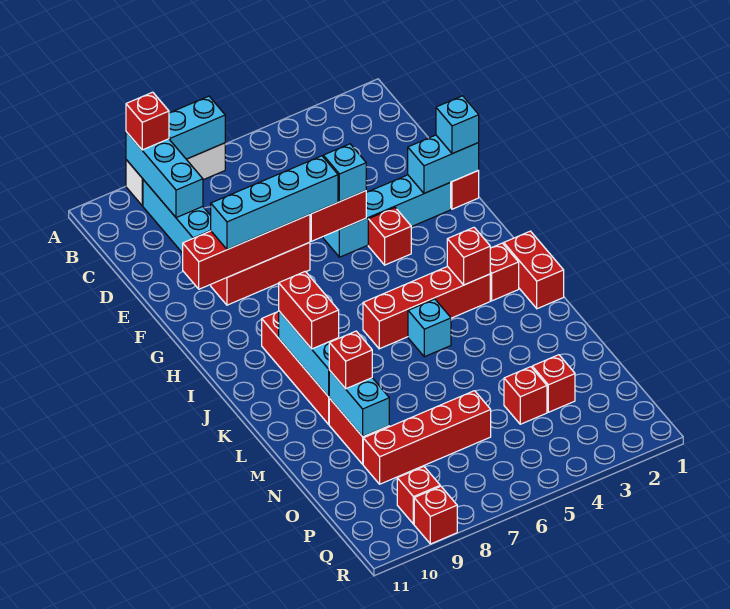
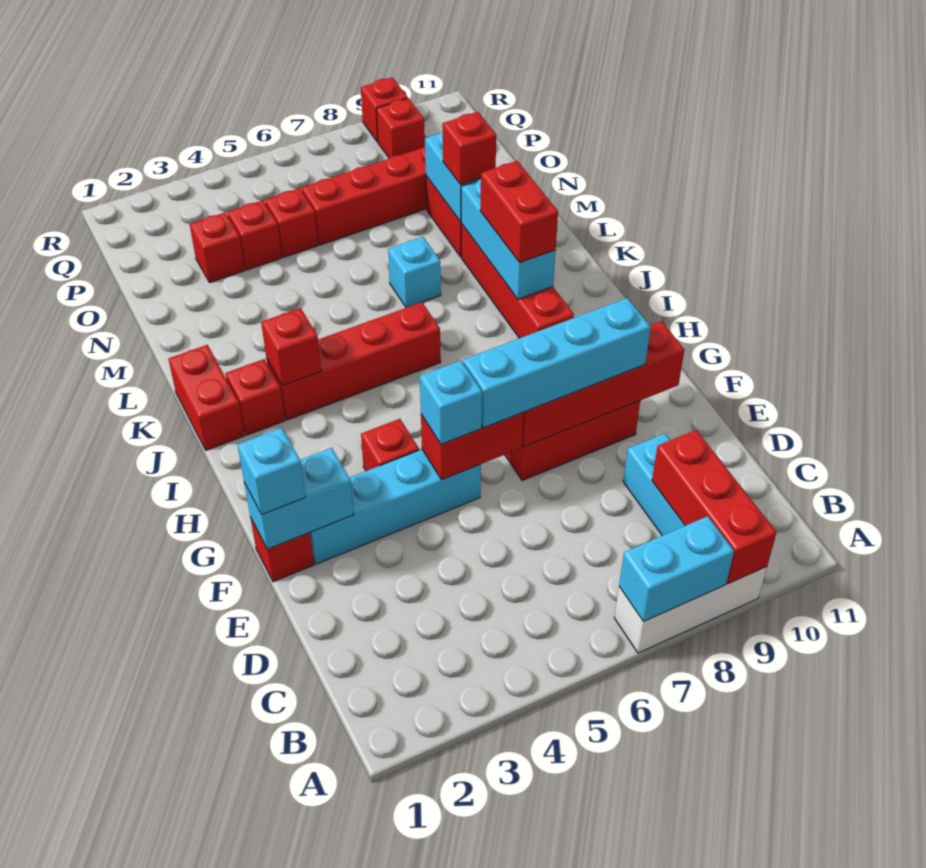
cyan brick A9:C9 level 2 -> red brick A9:C9 level 2
red brick A9 level 3 -> red brick O5 level 1
cyan brick K5 level 1 -> cyan brick L7 level 1

